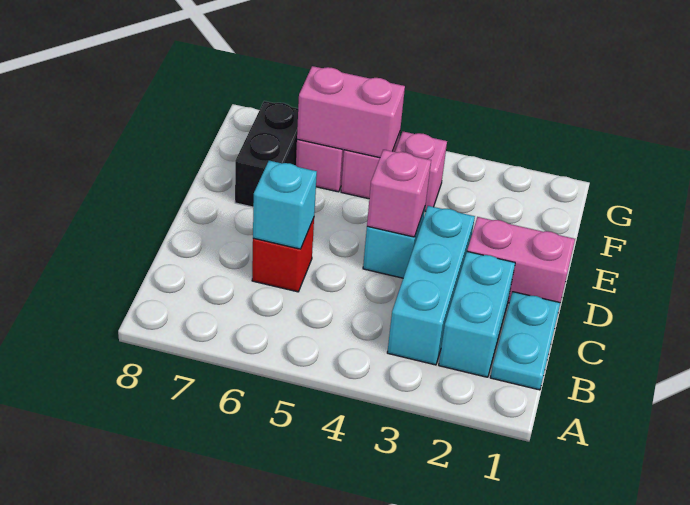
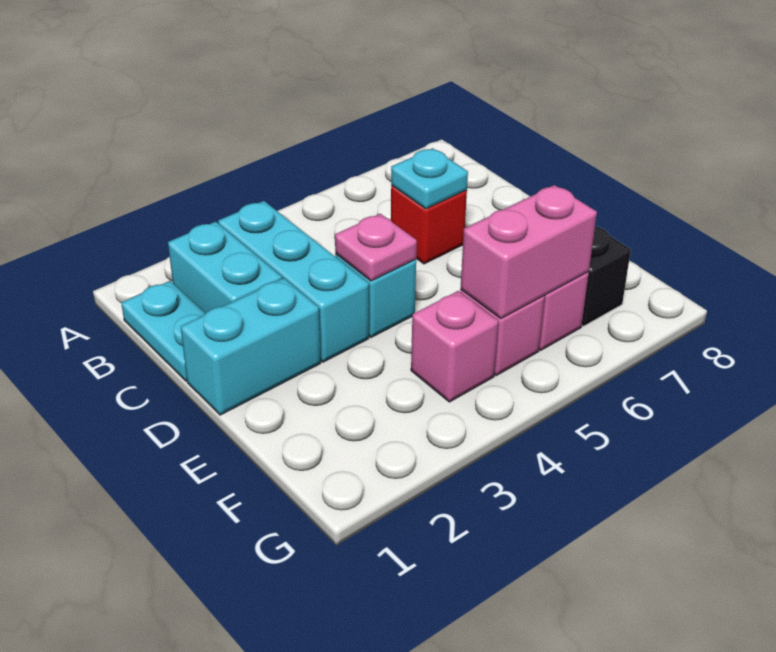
cyan brick C6 level 2 -> cyan plate C6 level 2
pink brick D1:D2 level 1 -> cyan brick D1:D2 level 1
pink brick D4 level 2 -> pink plate D4 level 2

